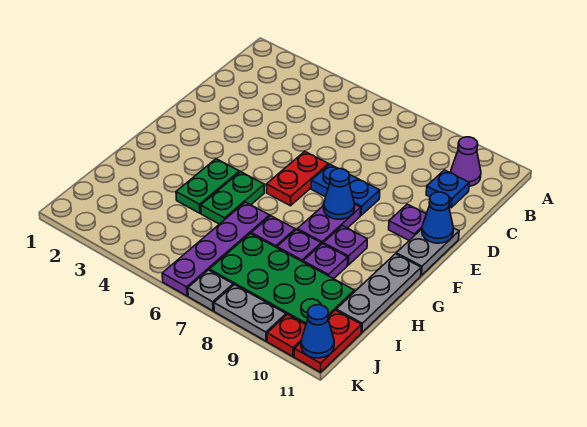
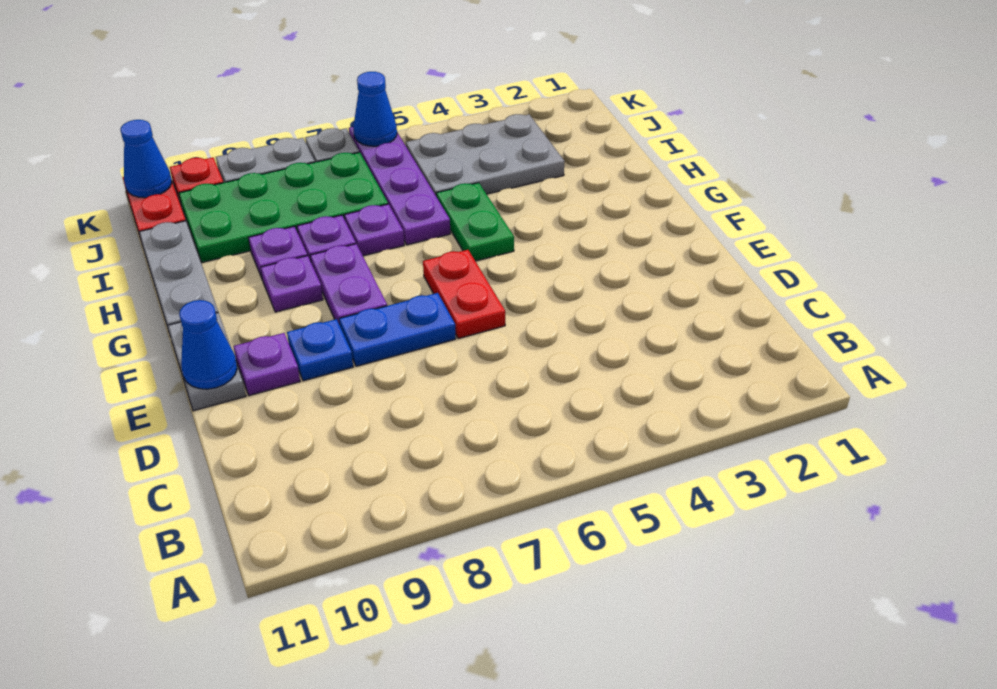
purple cone B10 level 1 -> none
blue plate C10 level 1 -> blue plate E9 level 1
blue cone F8 level 2 -> blue cone K6 level 2
green plate G4:H4 level 1 -> none
none -> grey plate I3:J5 level 1

